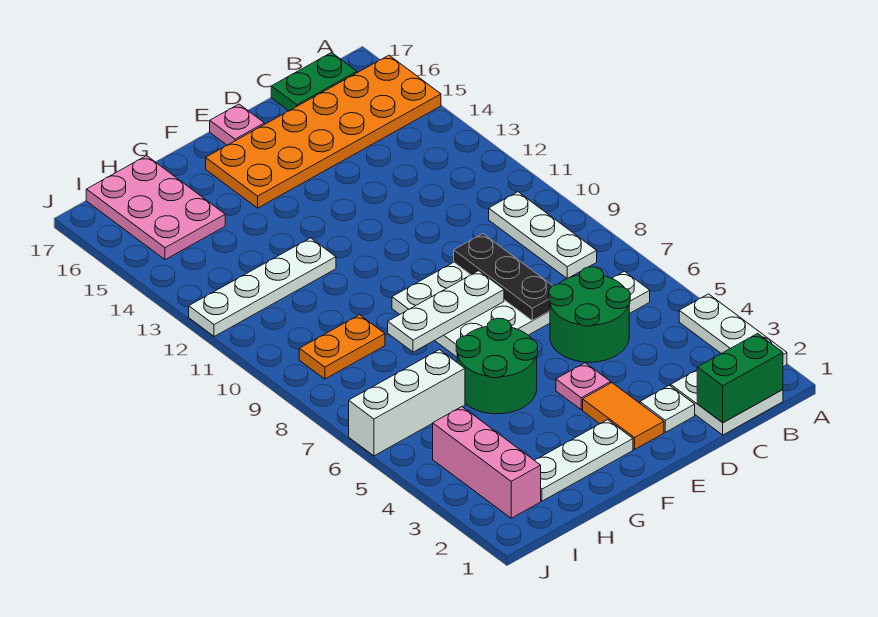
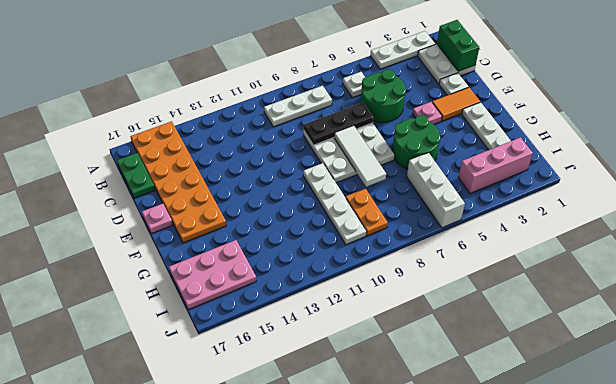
white plate E8:G8 level 2 -> white tile E8:G8 level 2
white plate G12:J12 level 1 -> white plate F10:I10 level 1

